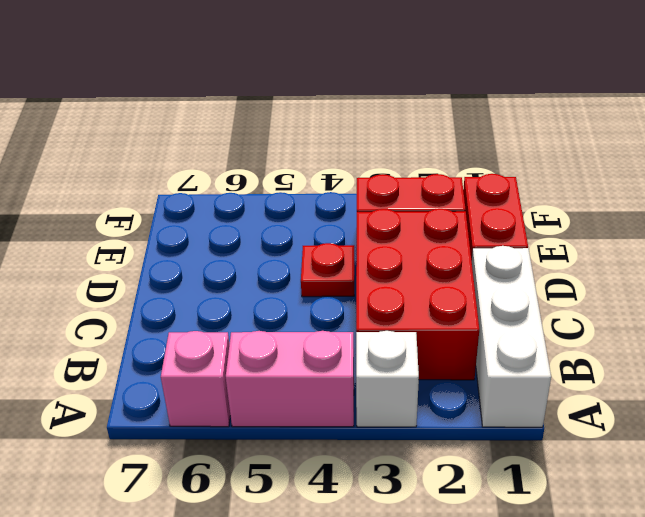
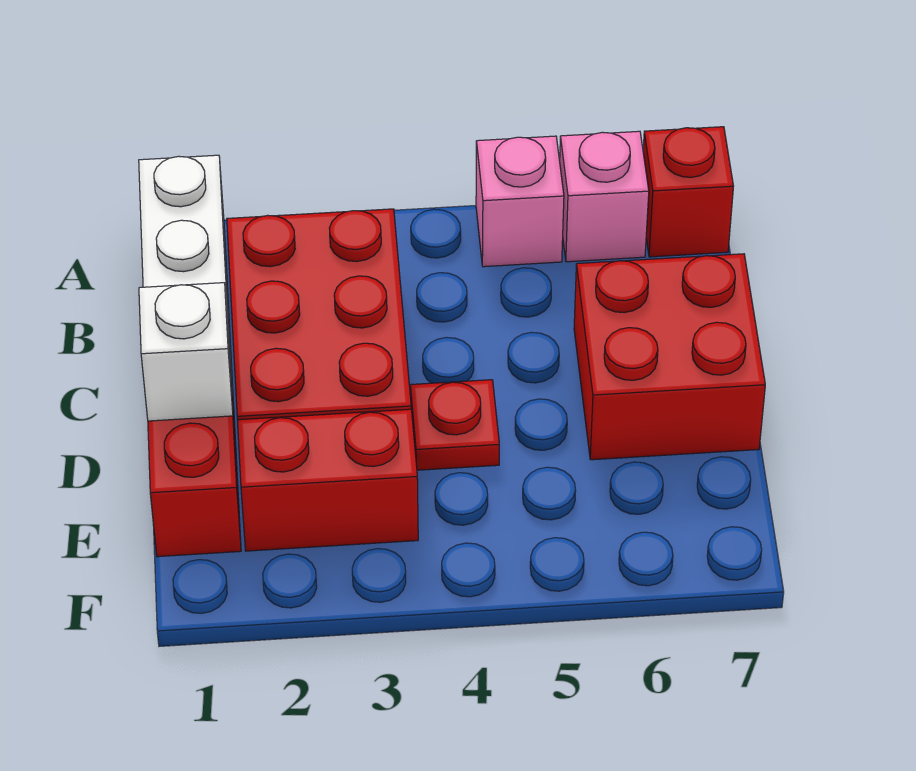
white brick A3 level 1 -> white brick D1 level 2
pink brick A4:A5 level 1 -> pink brick A5 level 1
none -> red brick A7 level 1
none -> red brick C6:D7 level 1

